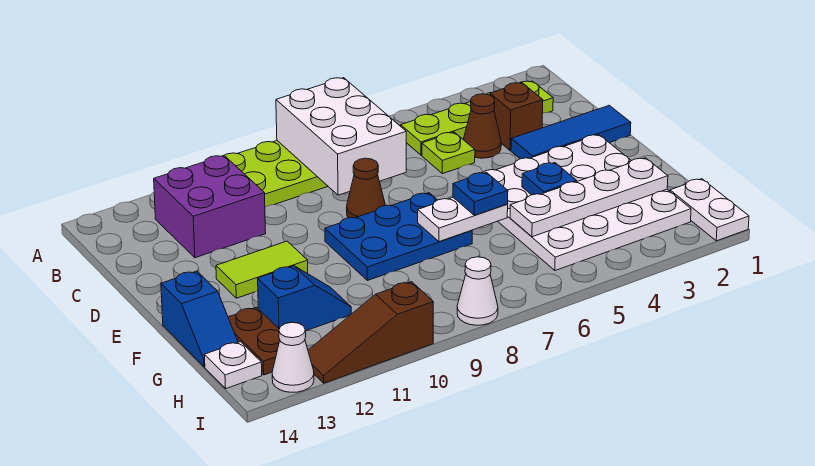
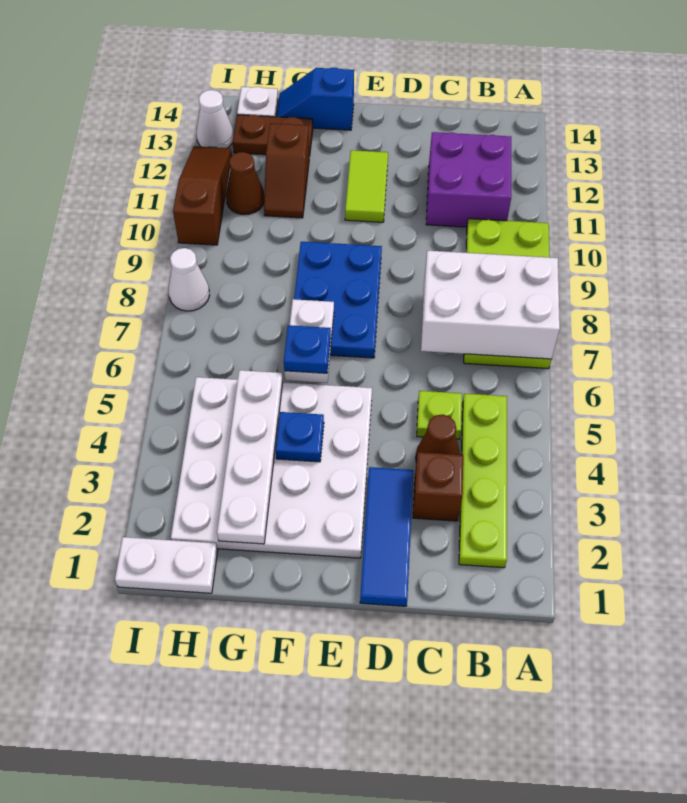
brown cone D8 level 1 -> brown cone H11 level 1
blue slope G11:G12 level 1 top 12 -> brown slope G11:G12 level 1 top 12

